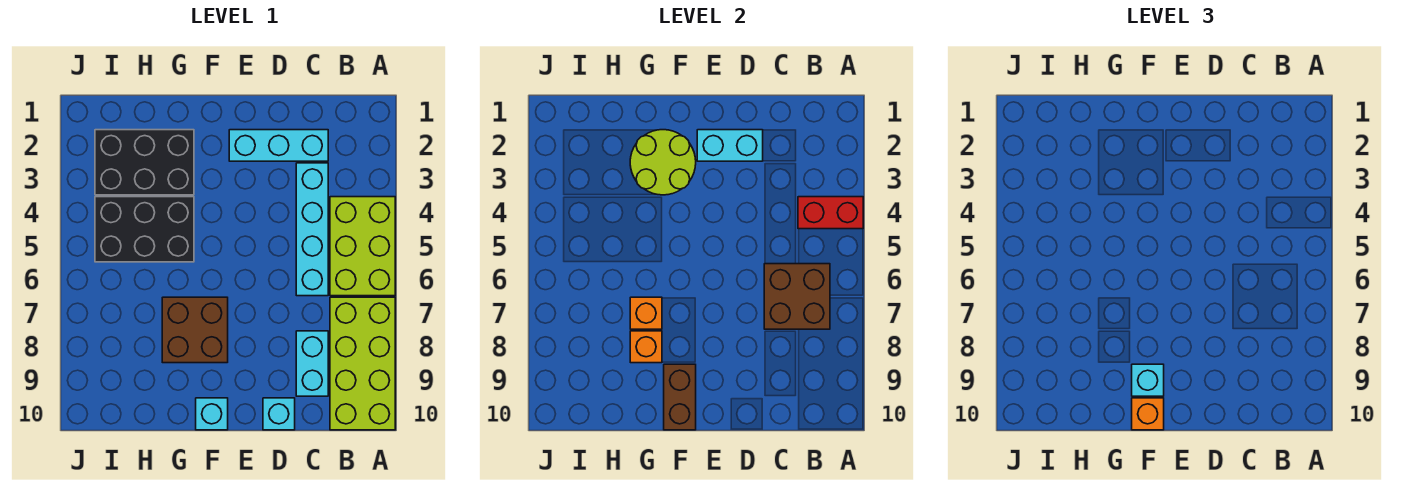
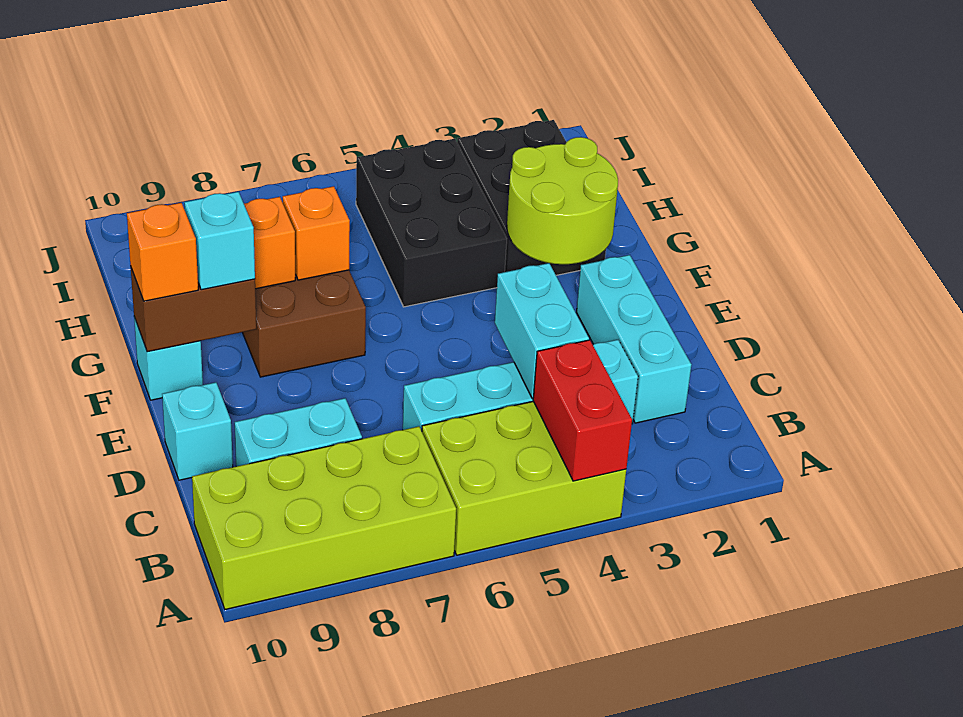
brown brick B6:C7 level 2 -> none
cyan brick D2:E2 level 2 -> cyan brick C4:D4 level 2

